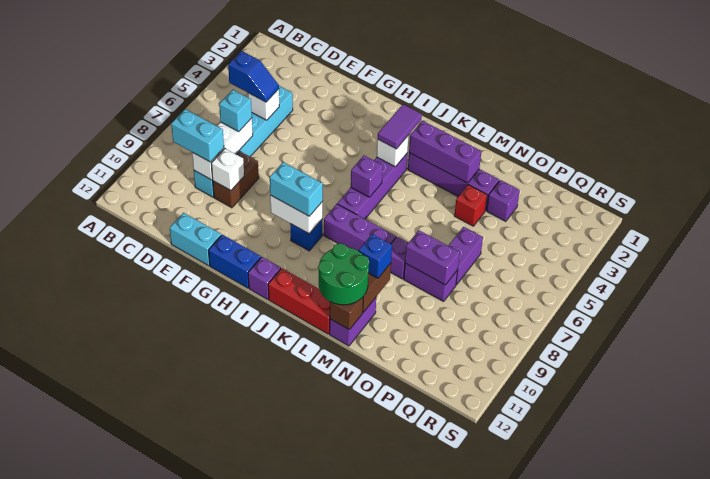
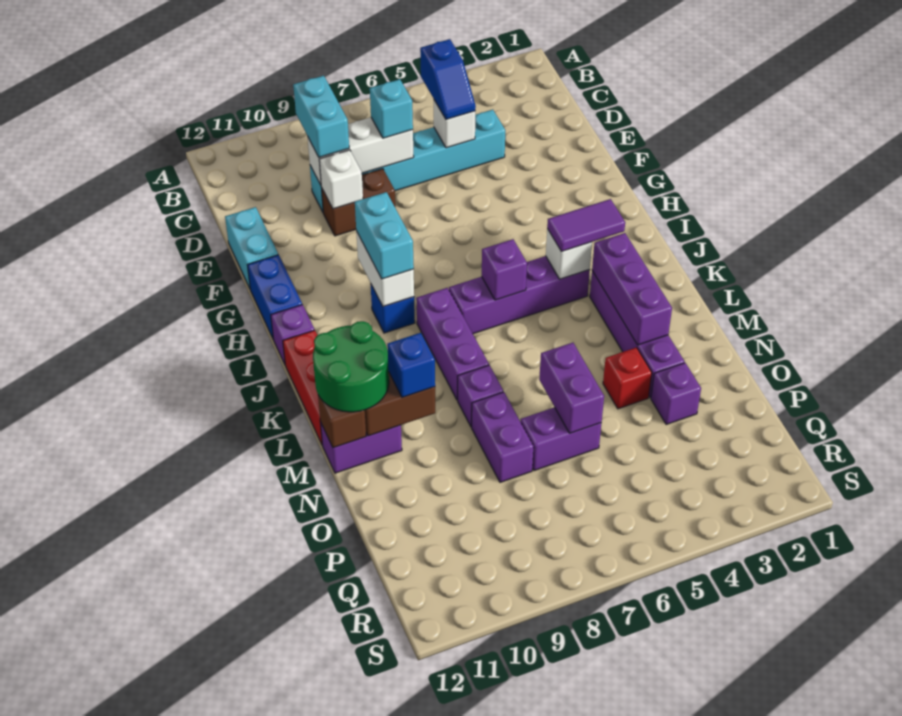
purple brick N8:O8 level 2 -> purple brick N6:O6 level 2

